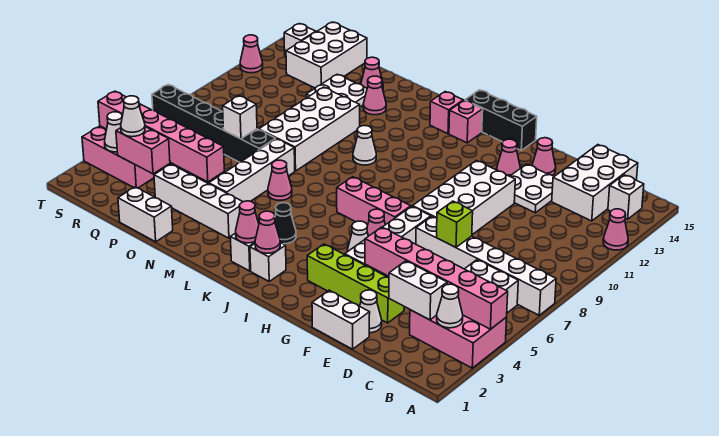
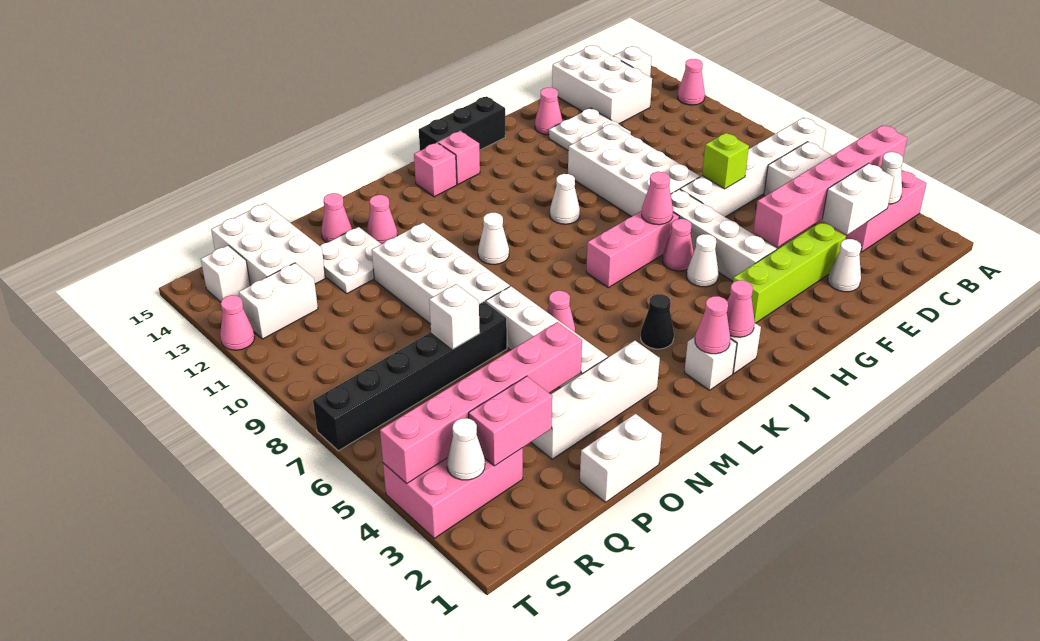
white brick E1:F1 level 1 -> white brick R12:S12 level 1
pink cone G13 level 1 -> pink cone H7 level 2
white cone R3 level 3 -> white cone I10 level 1

